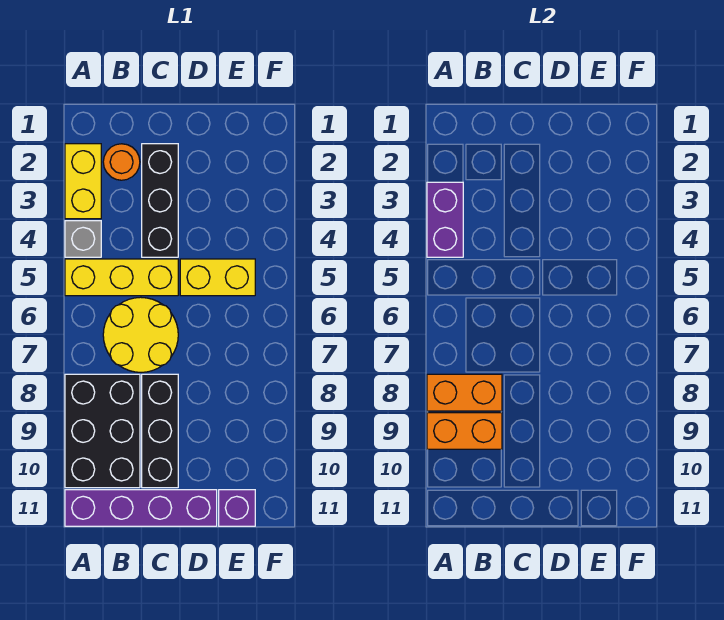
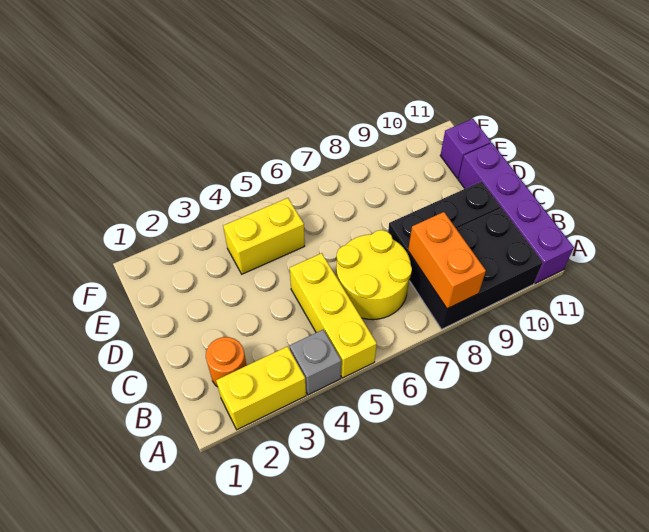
purple brick A3:A4 level 2 -> none
orange brick A9:B9 level 2 -> none
black brick C2:C4 level 1 -> none
yellow brick D5:E5 level 1 -> yellow brick E4:E5 level 1

